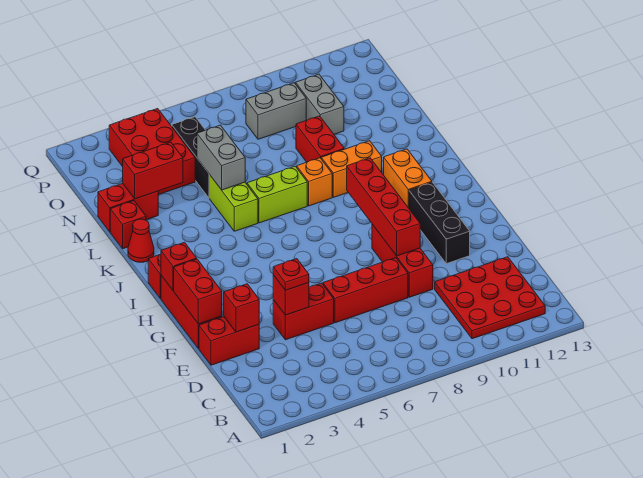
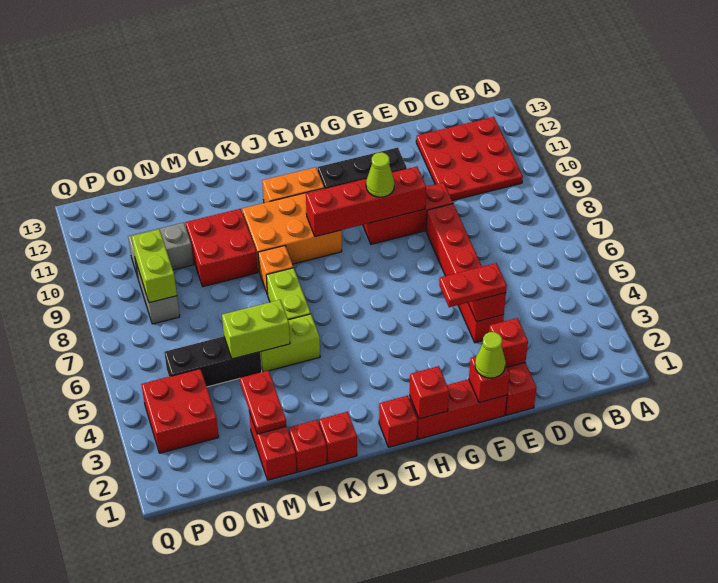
red plate E4 level 3 -> red plate E4:F4 level 3
red brick F1:G1 level 2 -> red brick F1 level 2
none -> lime cone F1 level 3
none -> lime cone G9 level 3
red cone K1 level 1 -> red brick K1 level 1
orange brick K9:K10 level 1 -> orange brick I9:K10 level 1
grey brick L5:M5 level 2 -> lime brick L5:M5 level 2
red brick L9:M9 level 1 -> red brick L9:M10 level 1
red brick M2:M3 level 2 -> red plate M2:M3 level 2
red brick N3:P4 level 1 -> red brick O3:P4 level 1
none -> lime brick O8:O9 level 2

